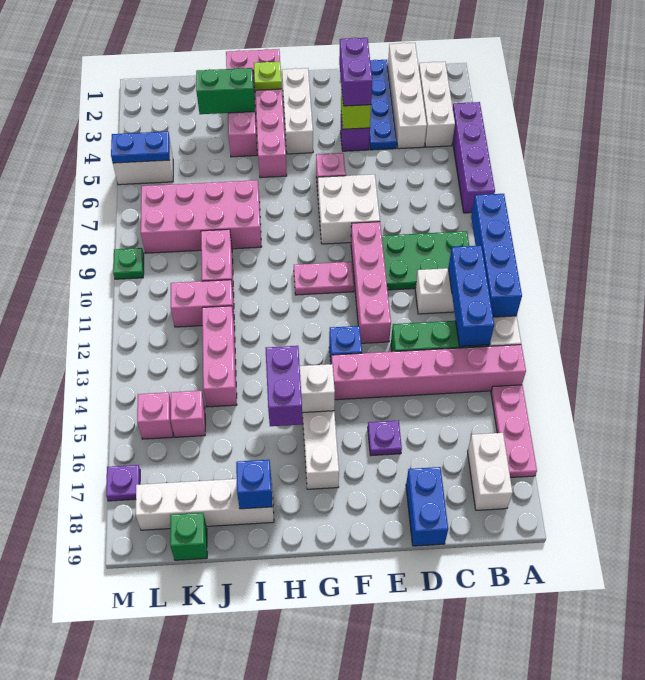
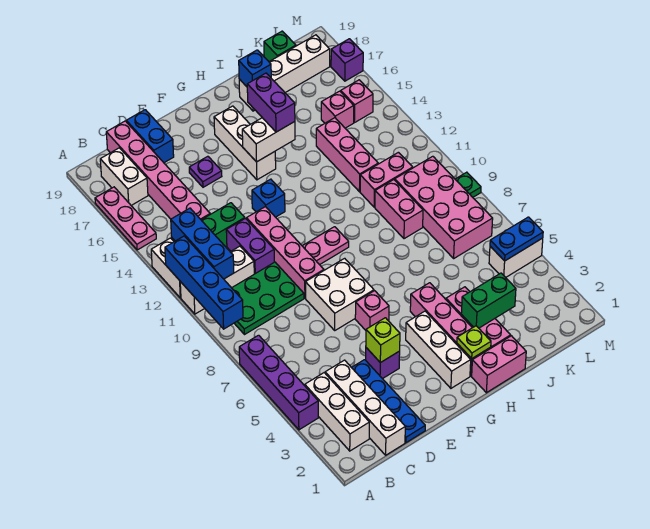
pink brick A14:F14 level 1 -> pink brick C14:C19 level 1
purple brick E3:E4 level 3 -> purple brick D11:D12 level 1
pink brick I7:L8 level 1 -> pink brick K7:L10 level 1
purple plate M17 level 1 -> purple brick M17 level 1

